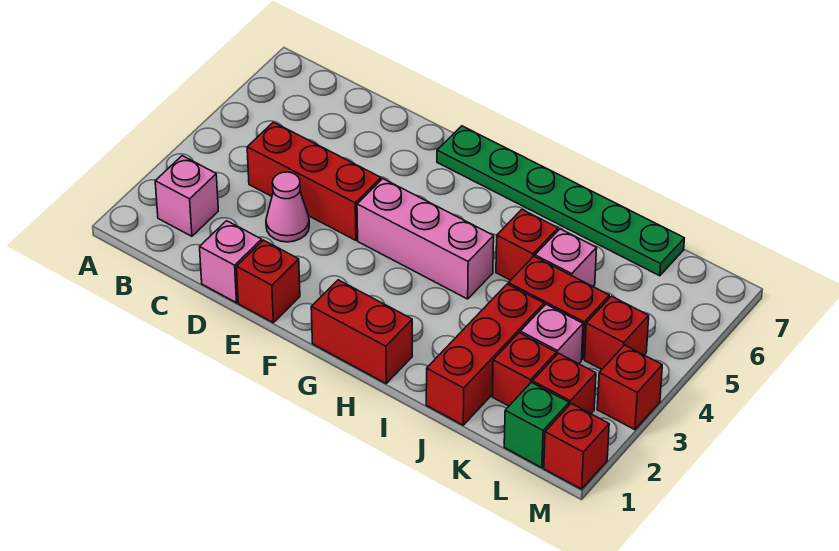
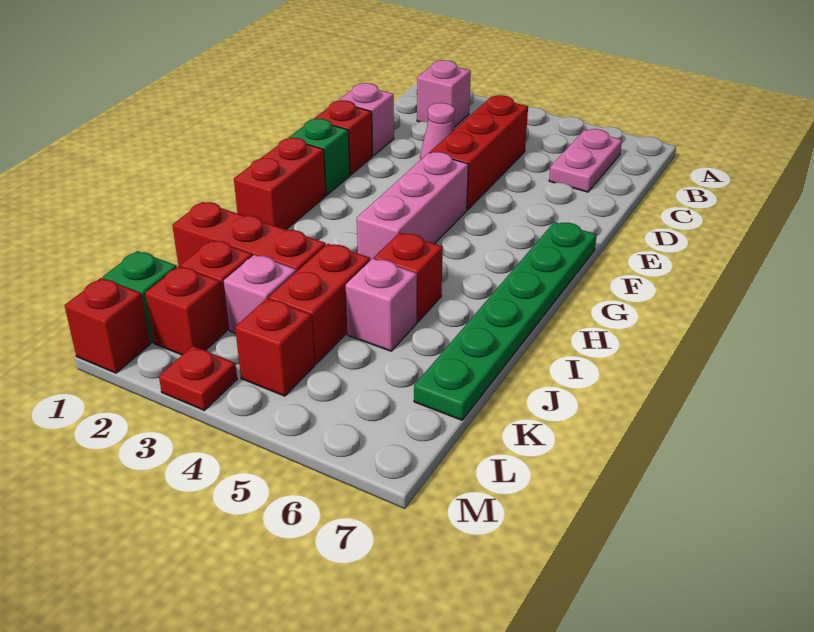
none -> pink plate B6:C6 level 1
none -> green brick F1 level 1
red brick M3 level 1 -> red plate M3 level 1

